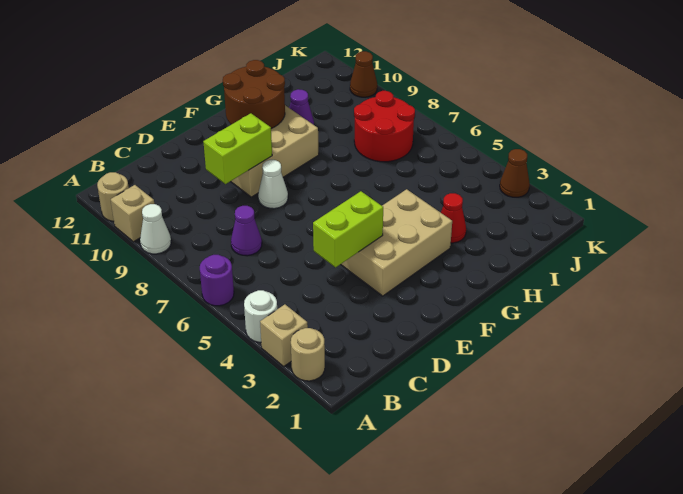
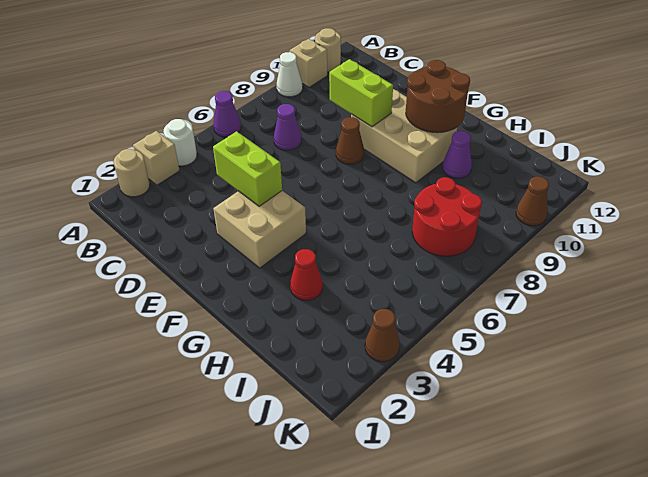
purple round brick A6 level 1 -> purple cone A6 level 1
tan brick E3:G4 level 1 -> tan brick E3:F4 level 1
white cone E8 level 1 -> brown cone E8 level 1

